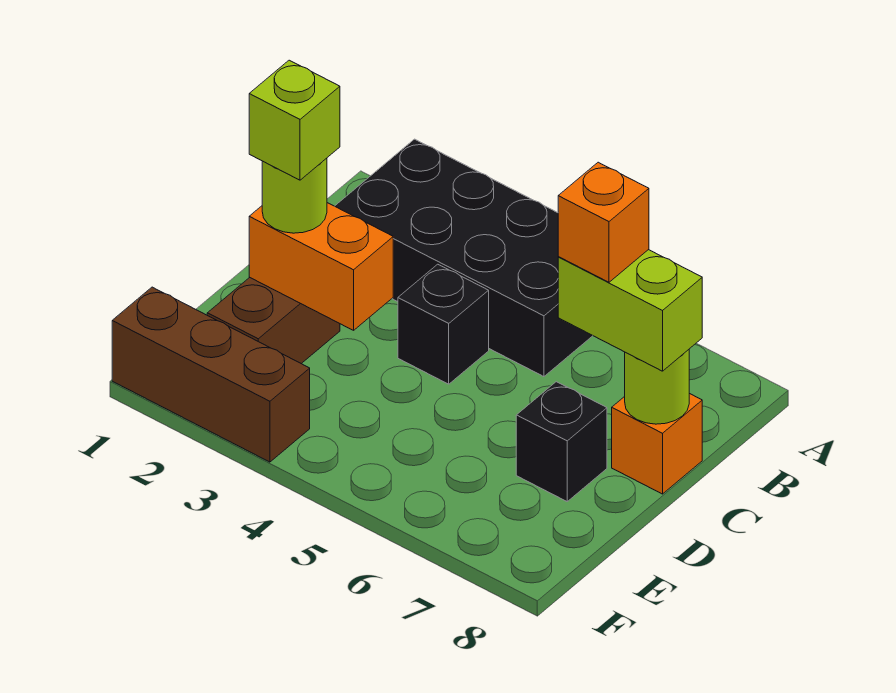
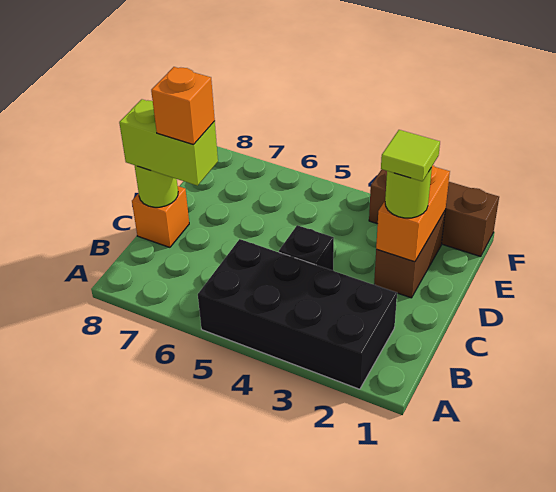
orange brick D2:D3 level 2 -> orange brick D2:E2 level 2
lime brick D2 level 4 -> lime tile D2 level 4
black brick D7 level 1 -> none

